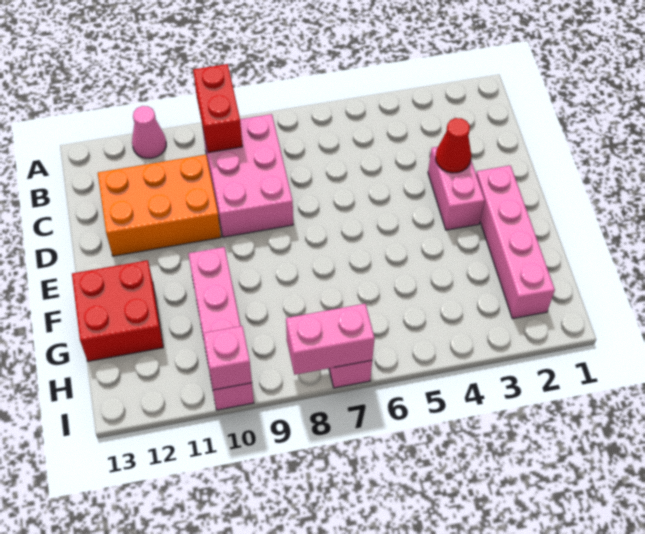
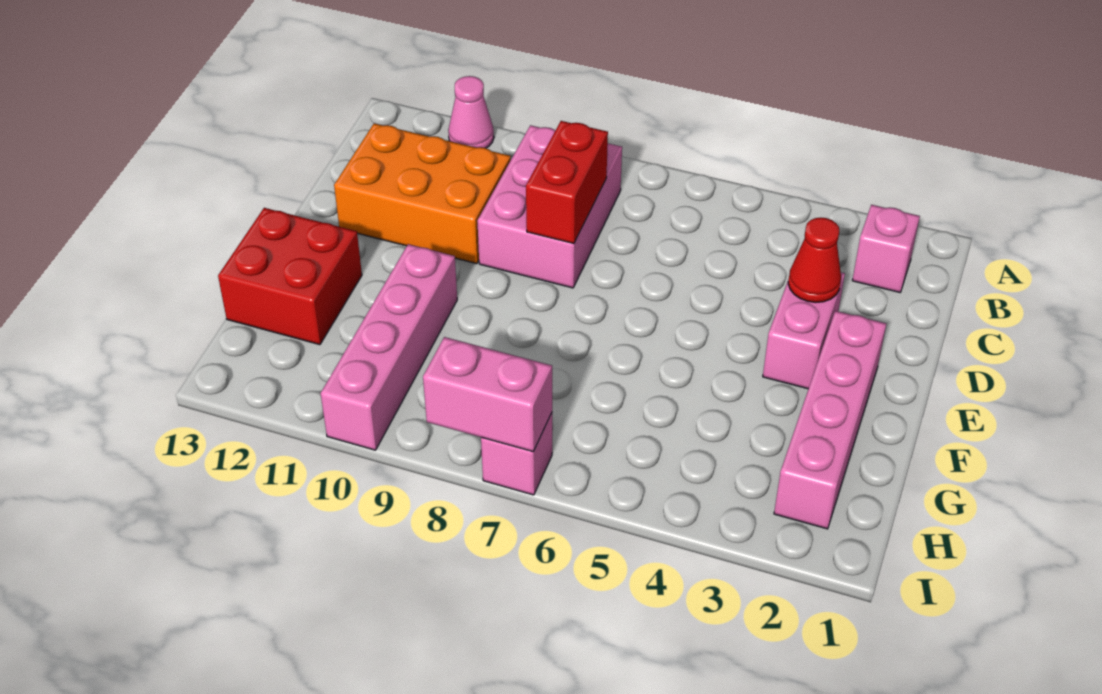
red brick A9:B9 level 2 -> red brick C8:D8 level 2
pink brick I10 level 2 -> pink brick B2 level 1

